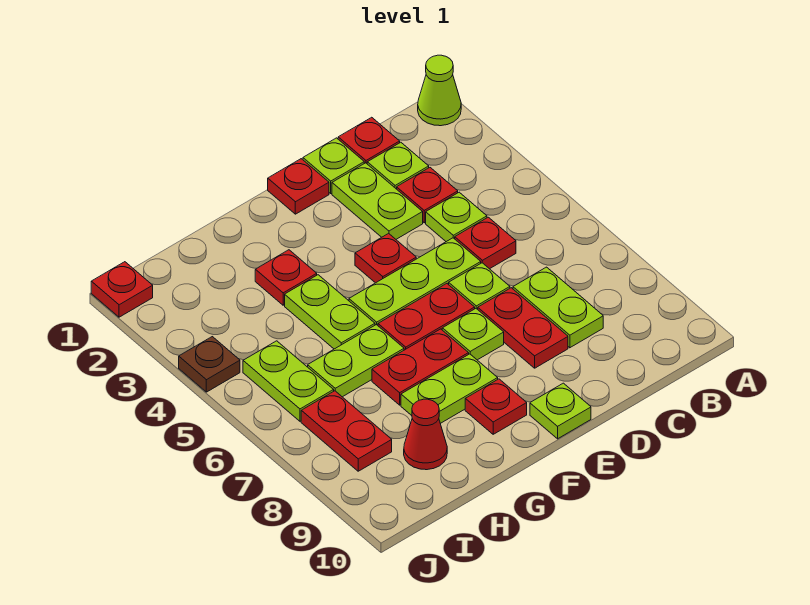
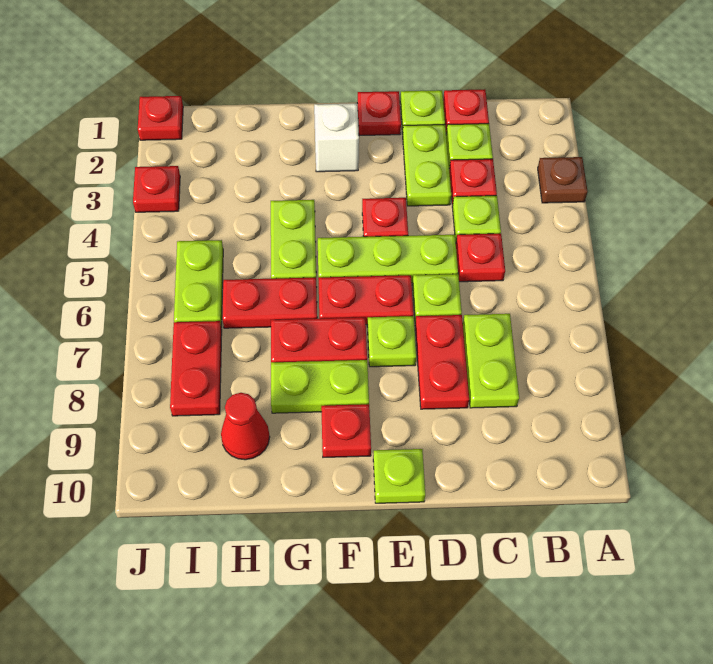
lime cone A1 level 1 -> none
none -> white brick F2 level 1
red plate G3 level 1 -> red plate J3 level 1
lime plate G6:H6 level 1 -> red plate G6:H6 level 1
brown plate J4 level 1 -> brown plate A3 level 1

